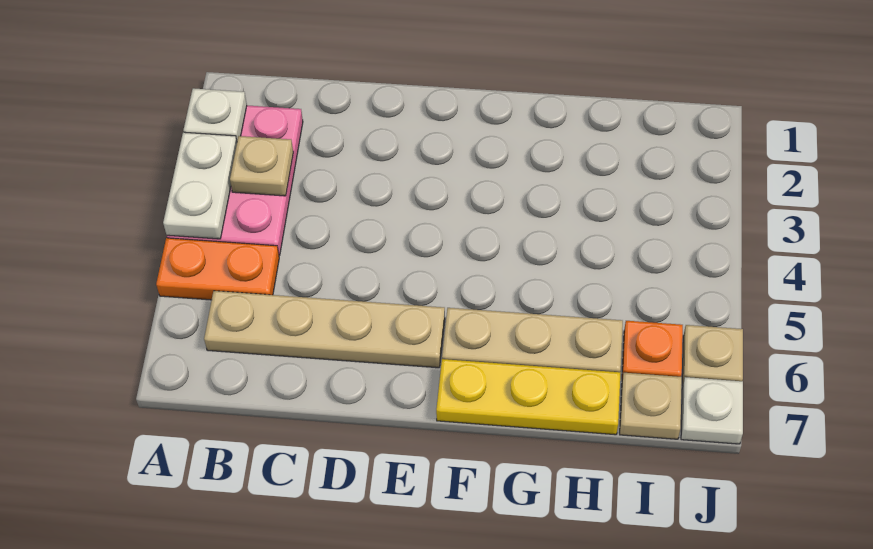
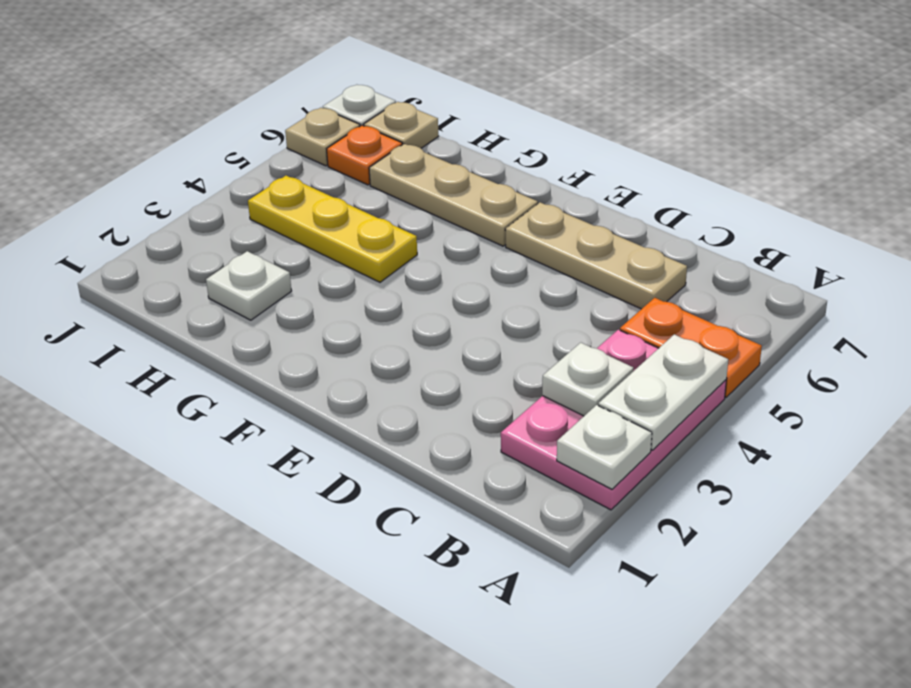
tan plate B3 level 2 -> white plate B3 level 2
tan plate B6:E6 level 1 -> tan plate C6:E6 level 1
yellow plate F7:H7 level 1 -> yellow plate G4:I4 level 1
none -> white plate H2 level 1

